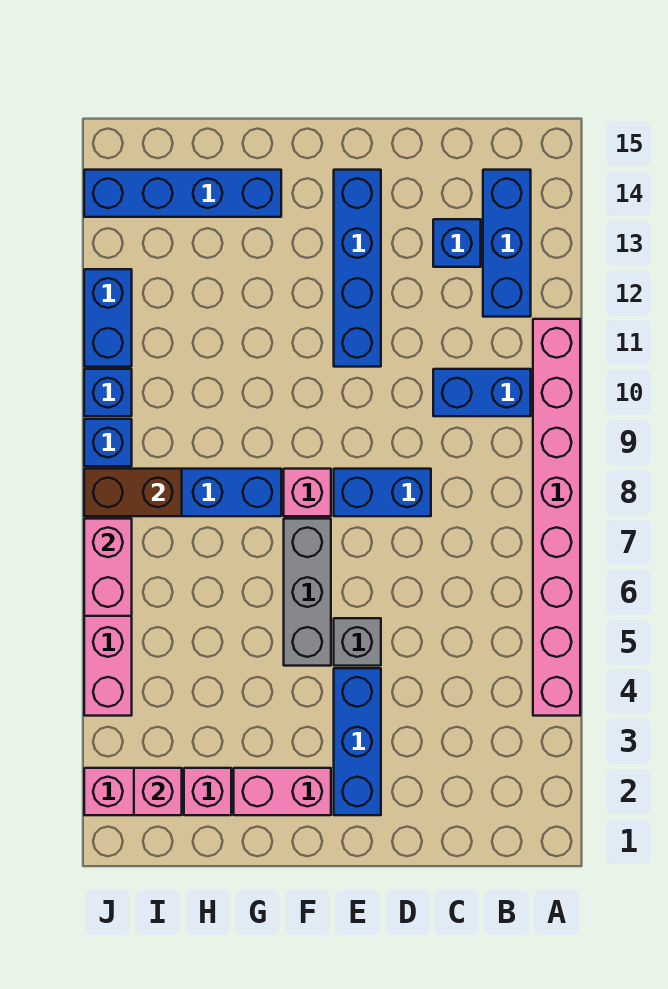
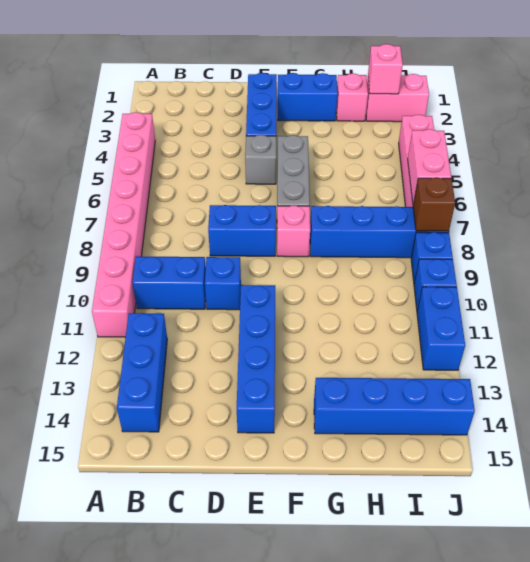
blue brick C13 level 1 -> blue brick D10 level 1
pink brick F2:G2 level 1 -> blue brick F2:G2 level 1
brown brick I8:J8 level 2 -> brown brick J8 level 2

